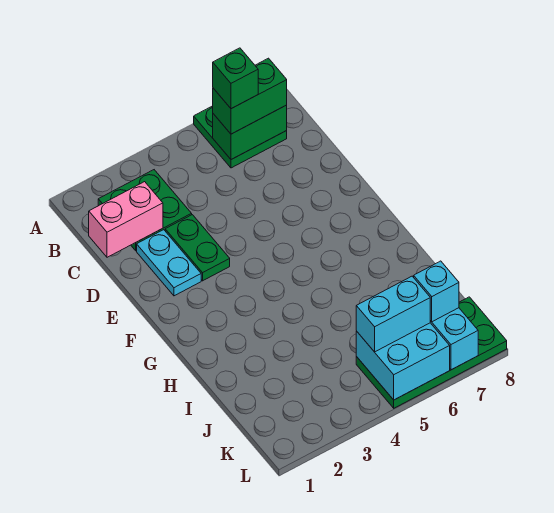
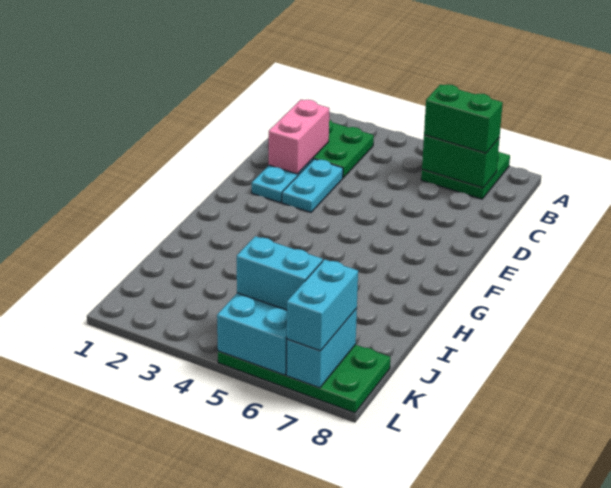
green brick B6 level 4 -> none
pink brick C1:C2 level 2 -> pink brick C2:D2 level 2
green plate D3:E3 level 1 -> cyan plate D3:E3 level 1
cyan brick K7 level 3 -> cyan brick K7:L7 level 3

